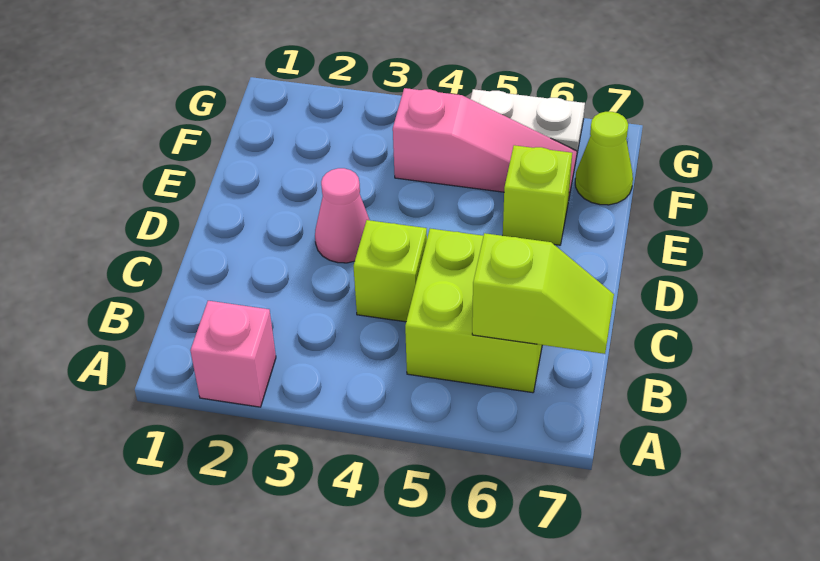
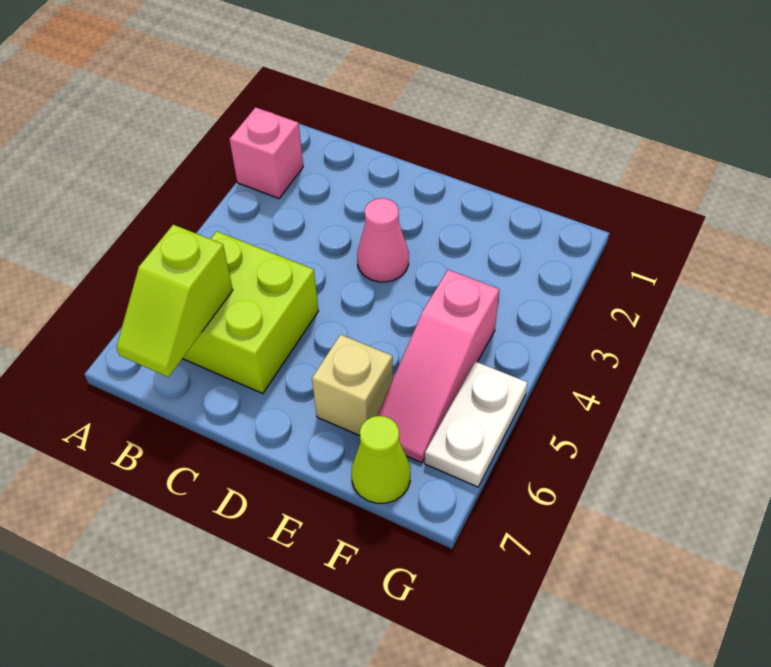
lime brick C4 level 1 -> none
lime brick E6 level 1 -> tan brick E6 level 1

